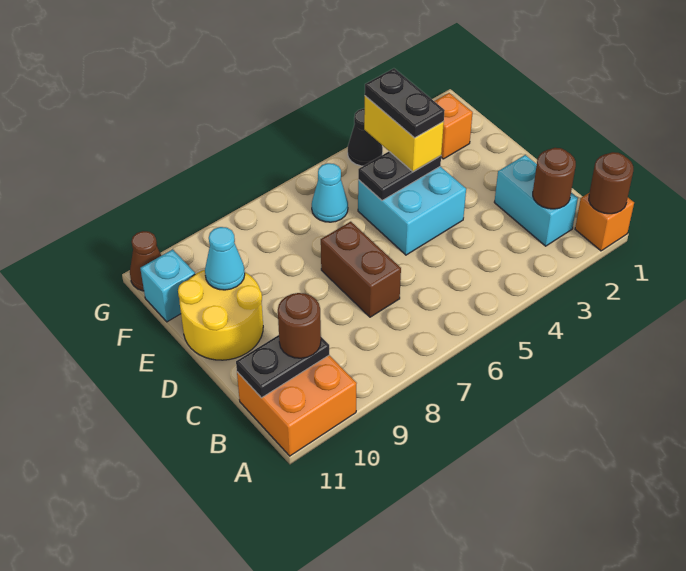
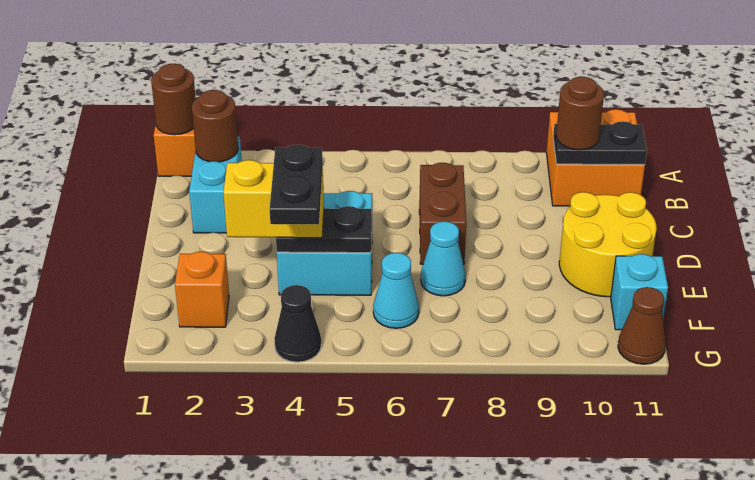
yellow brick E4:F4 level 3 -> yellow brick E3:E4 level 3
cyan cone E10 level 2 -> cyan cone E7 level 1

